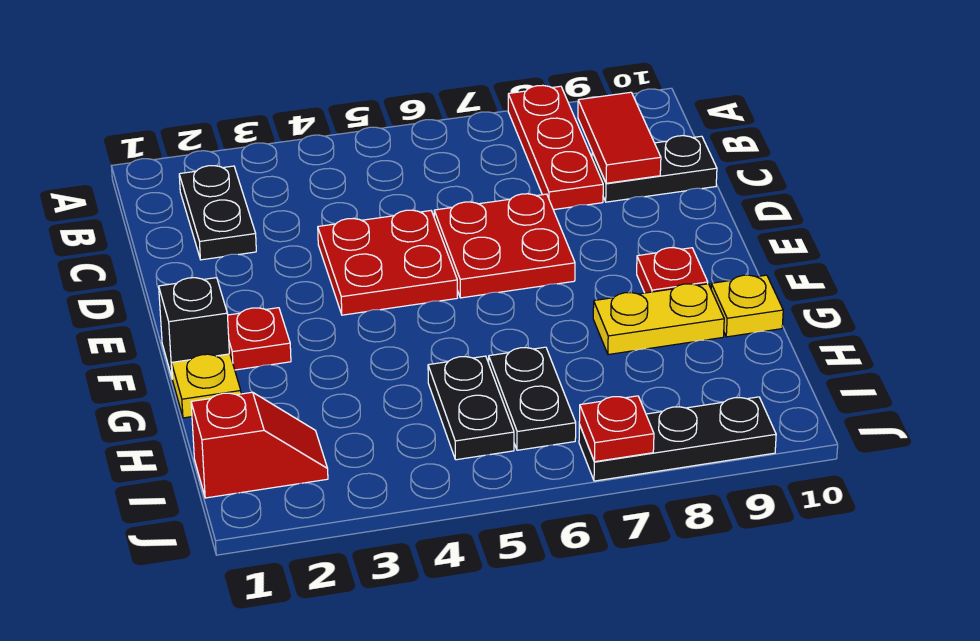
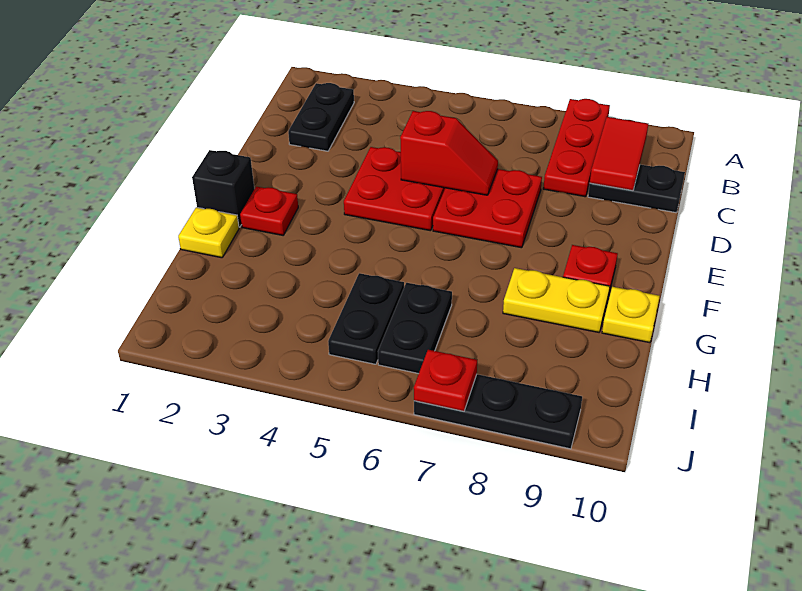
red slope I1:I2 level 1 top 1 -> red slope D5:D6 level 2 top 5

